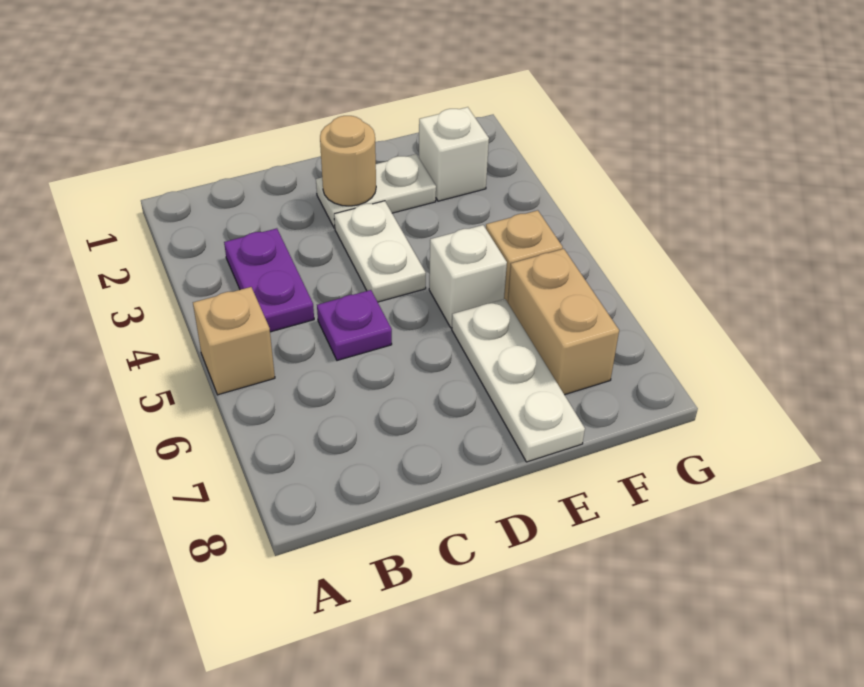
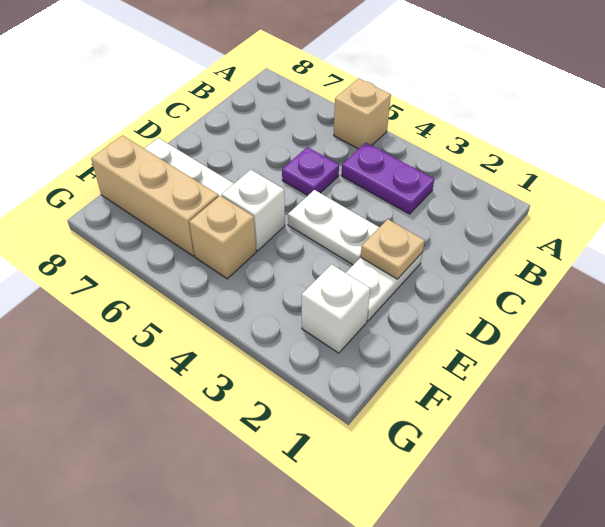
tan round brick D2 level 2 -> tan plate D2 level 2
tan brick F6:F7 level 1 -> tan brick F6:F8 level 1

